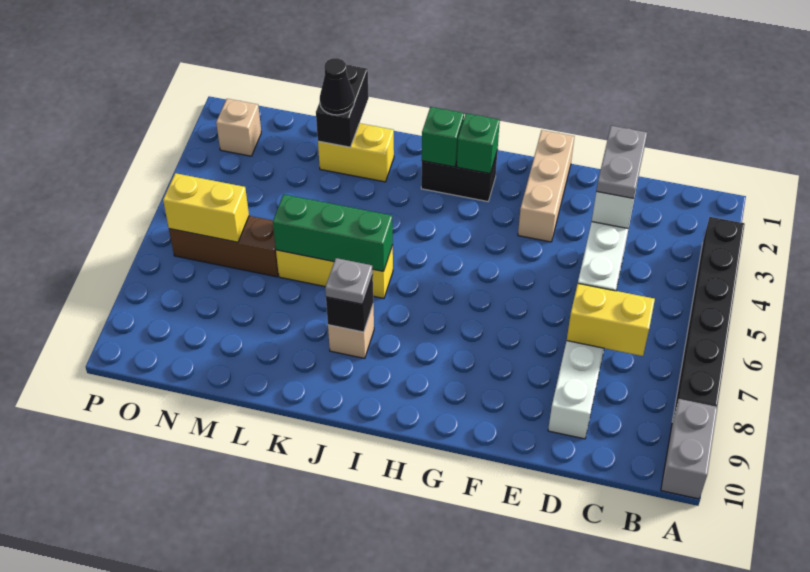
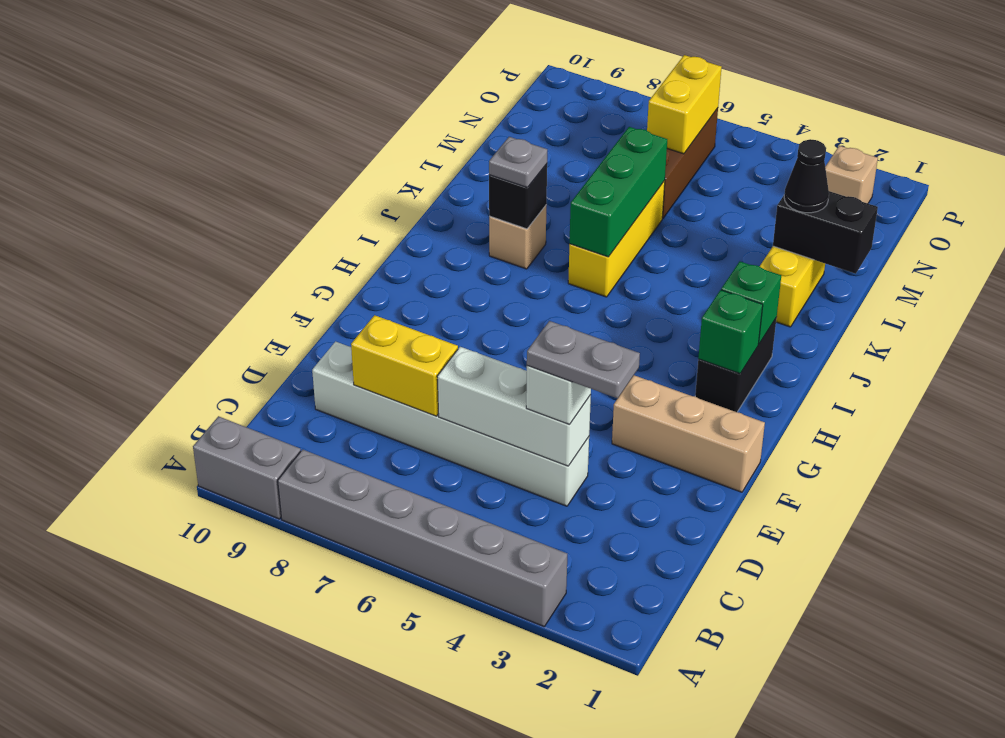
black brick A3:A8 level 1 -> grey brick A3:A8 level 1
yellow brick C7:D7 level 2 -> yellow brick D7:D8 level 2

